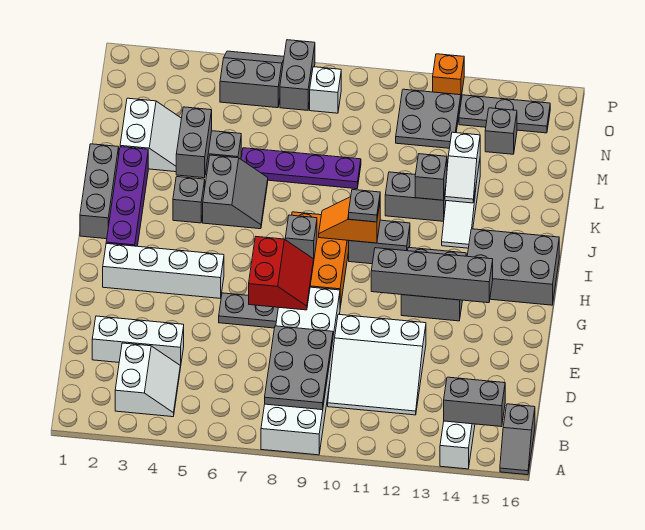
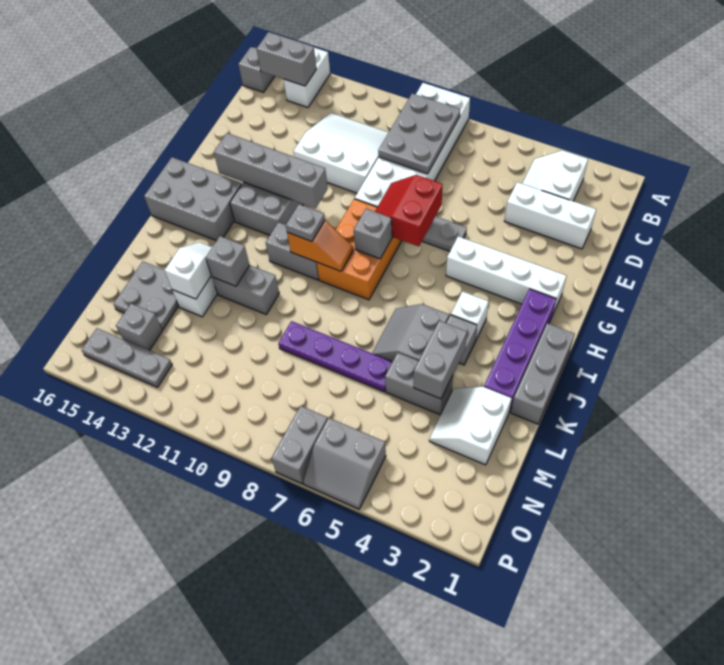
grey plate N11:O12 level 1 -> grey plate L14:M15 level 1
white brick O8 level 1 -> white brick I4 level 1
orange brick P12 level 1 -> none

